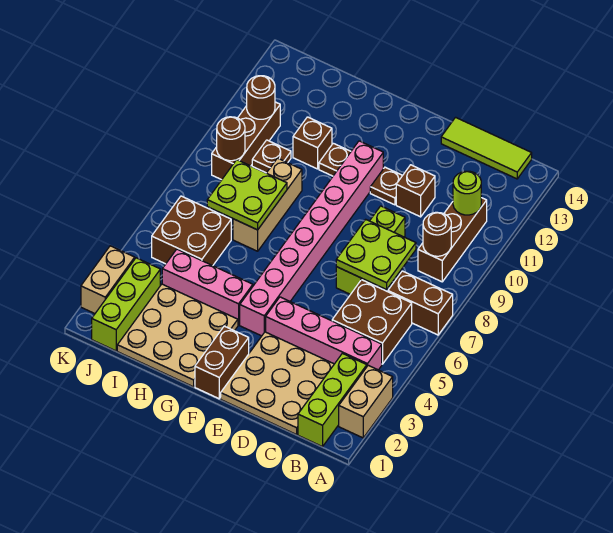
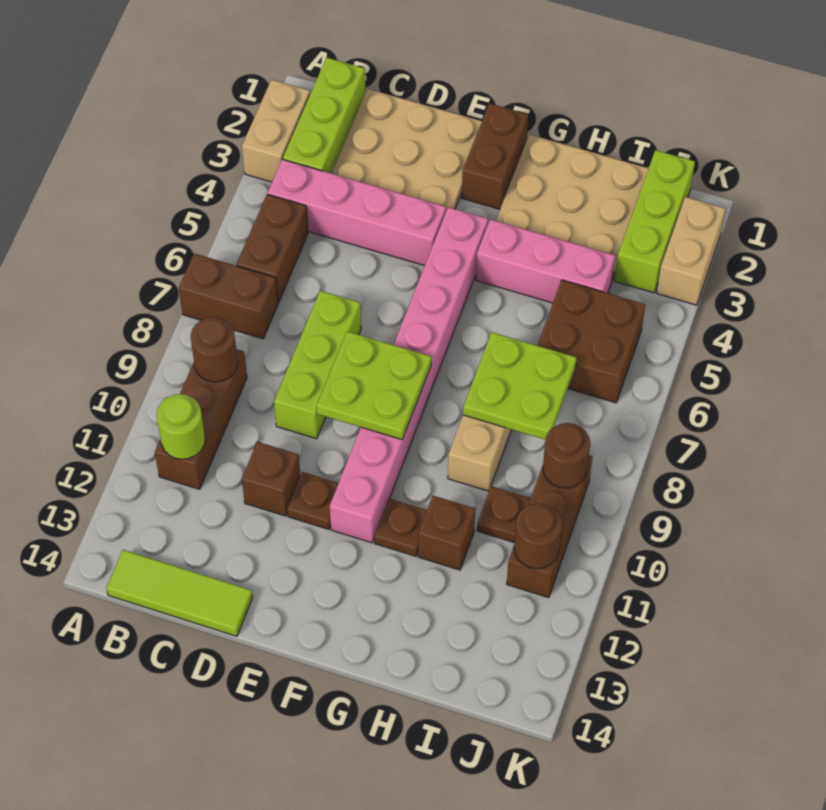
brown brick B5:C6 level 1 -> brown brick B5:B6 level 1
lime plate C7:D8 level 2 -> lime plate E8:F9 level 2

